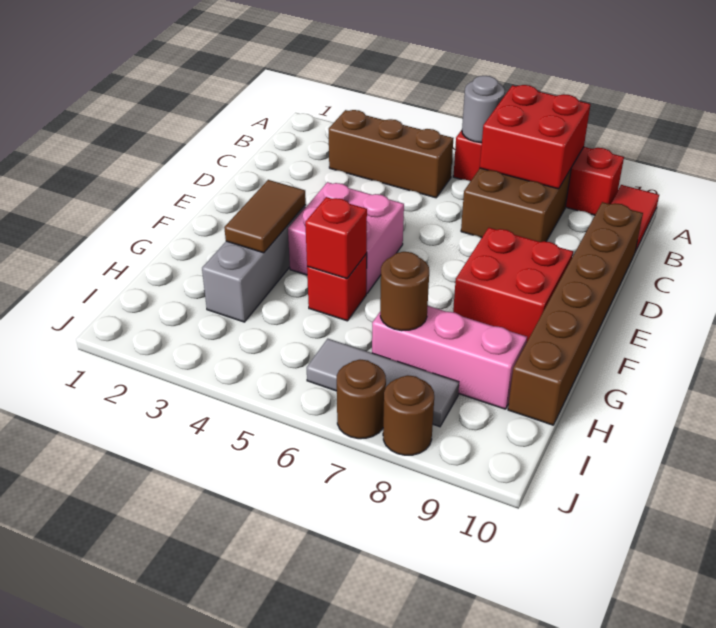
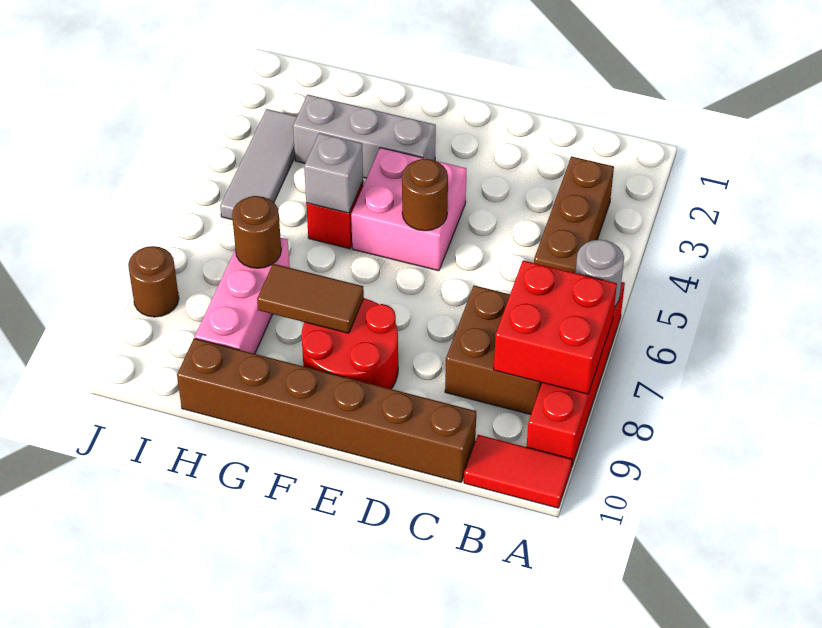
red brick E8:F9 level 1 -> red round brick E8:F9 level 1
brown tile F3:G3 level 2 -> brown tile F8:G8 level 2
red brick G5 level 2 -> grey brick G5 level 2
grey tile I6:I8 level 1 -> grey tile I3:I5 level 1
brown round brick J7 level 1 -> brown round brick E5 level 2

